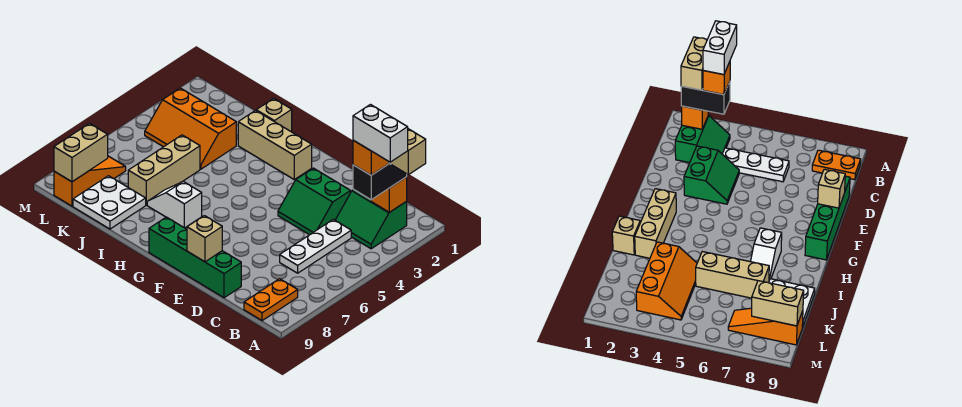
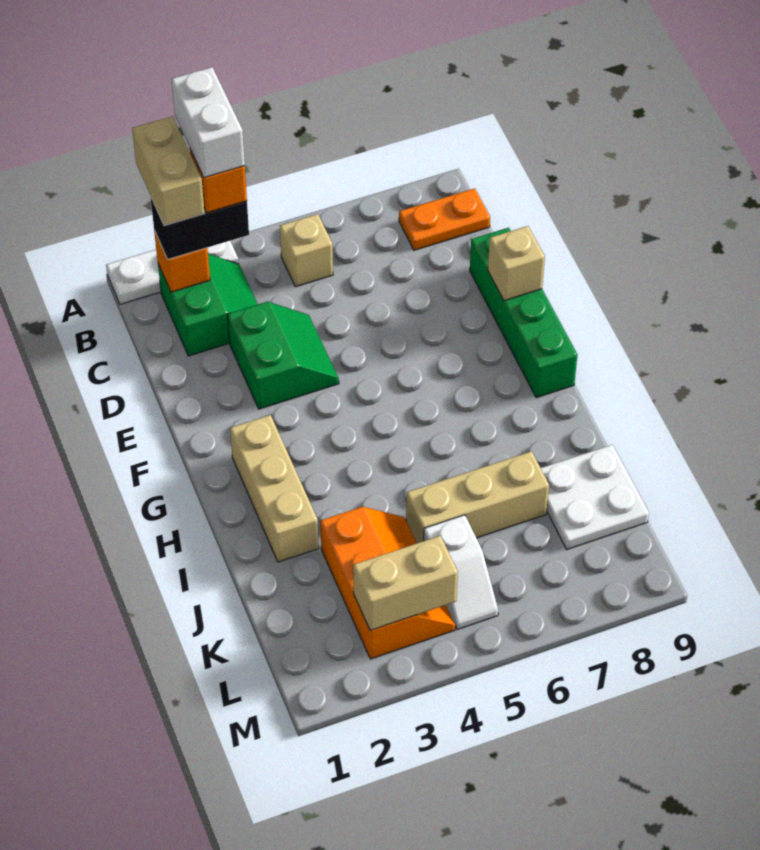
white plate C4:C6 level 1 -> white plate A1:A3 level 1
white slope H7:I7 level 1 top H -> white slope K5:L5 level 1 top K
tan brick I1 level 1 -> tan brick B5 level 1
orange slope L7:L9 level 1 top 9 -> none
tan brick L8:L9 level 2 -> tan brick L3:L4 level 2

